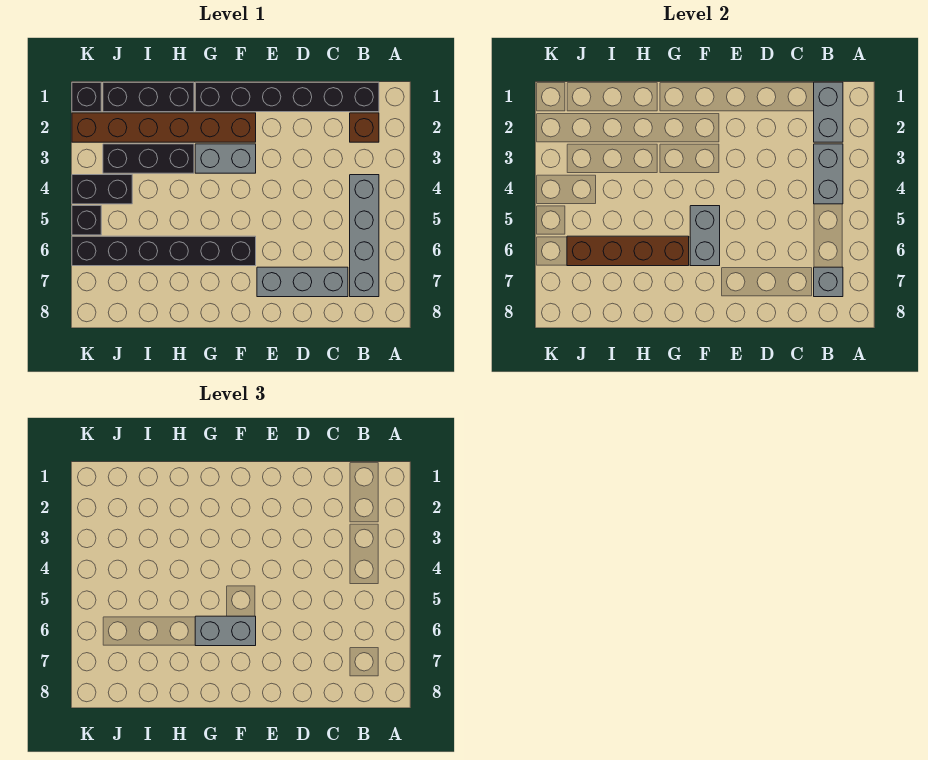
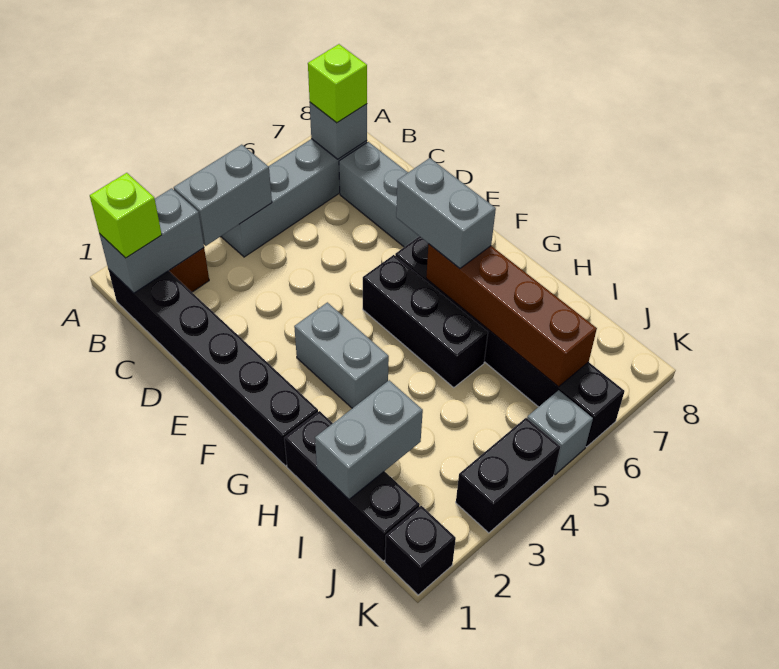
none -> lime brick B1 level 3
none -> lime brick B7 level 3
brown brick F2:K2 level 1 -> none
grey brick F5:F6 level 2 -> grey brick I1:I2 level 2
black brick H3:J3 level 1 -> black brick F5:H5 level 1
black brick J4:K4 level 1 -> black brick K3:K4 level 1
black brick K5 level 1 -> grey brick K5 level 1

